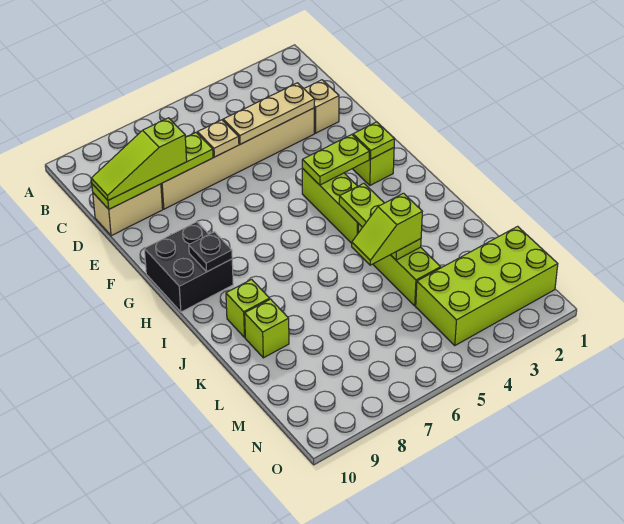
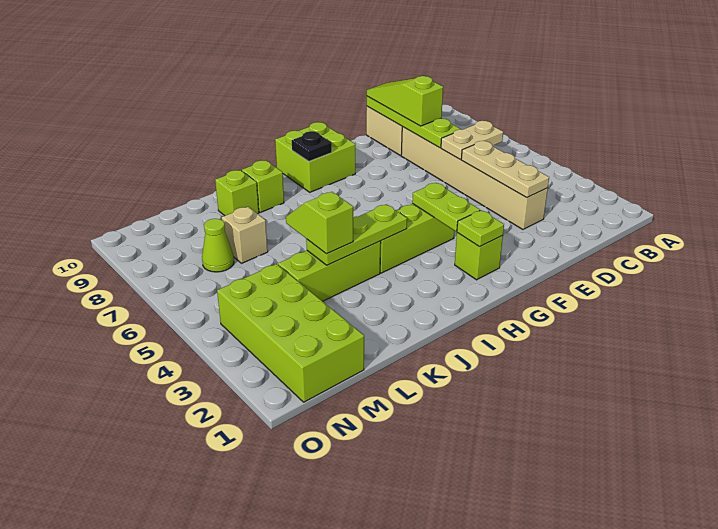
tan brick D2 level 1 -> tan brick L7 level 1
tan plate D6 level 2 -> tan plate C6:D6 level 2
black brick G9:H10 level 1 -> lime brick G9:H10 level 1
none -> lime cone M7 level 1

